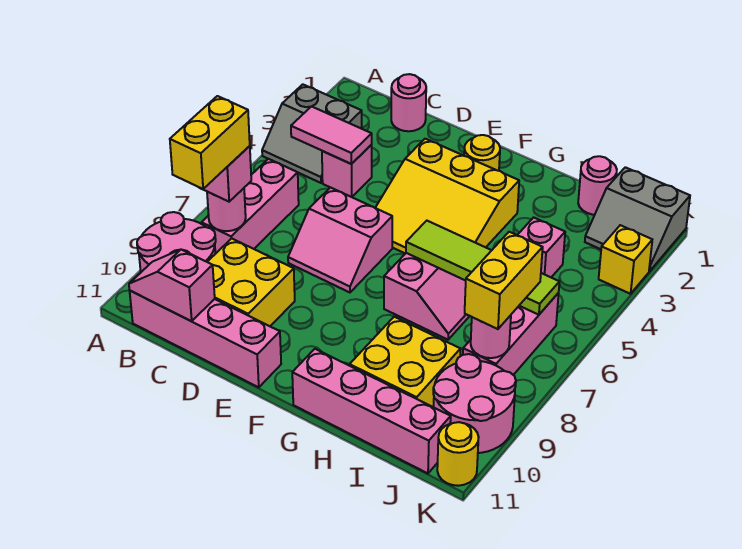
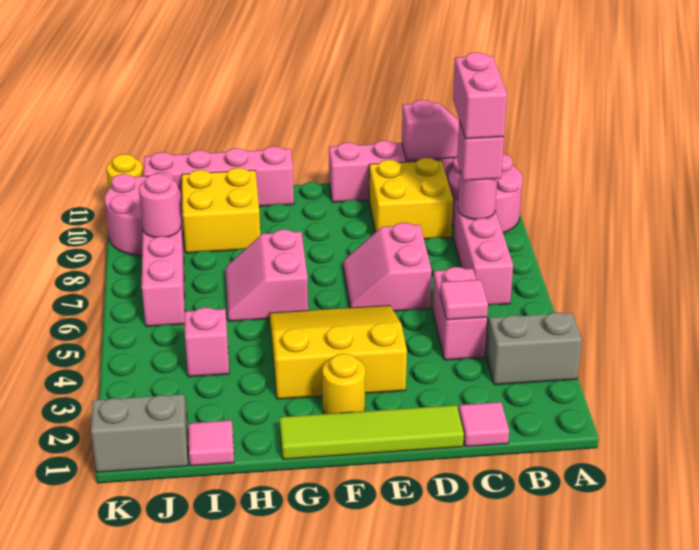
pink tile B4:C4 level 2 -> pink tile C4 level 2
yellow brick B8:B9 level 4 -> pink brick B8:B9 level 4
pink round brick C1 level 1 -> pink tile C1 level 1
pink brick C4 level 1 -> pink brick C4:C5 level 1
pink slope D6:E7 level 1 top 6 -> pink slope D6:E7 level 1 top D
lime tile G6:J6 level 2 -> lime tile D1:G1 level 1
pink round brick I1 level 1 -> pink tile I1 level 1
yellow brick J7:J8 level 3 -> none
yellow brick K3 level 1 -> none

